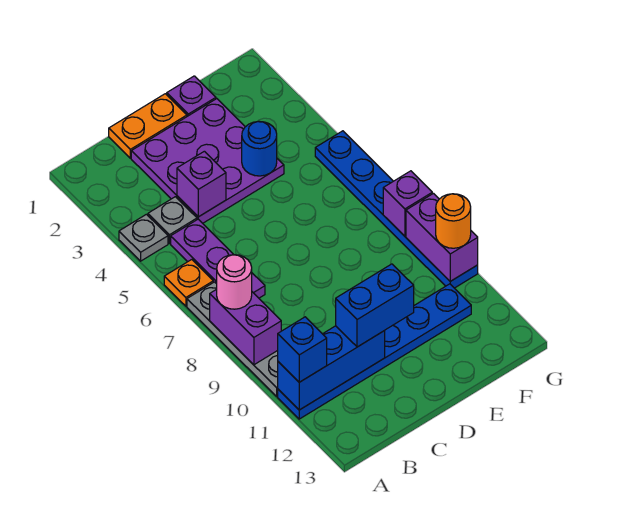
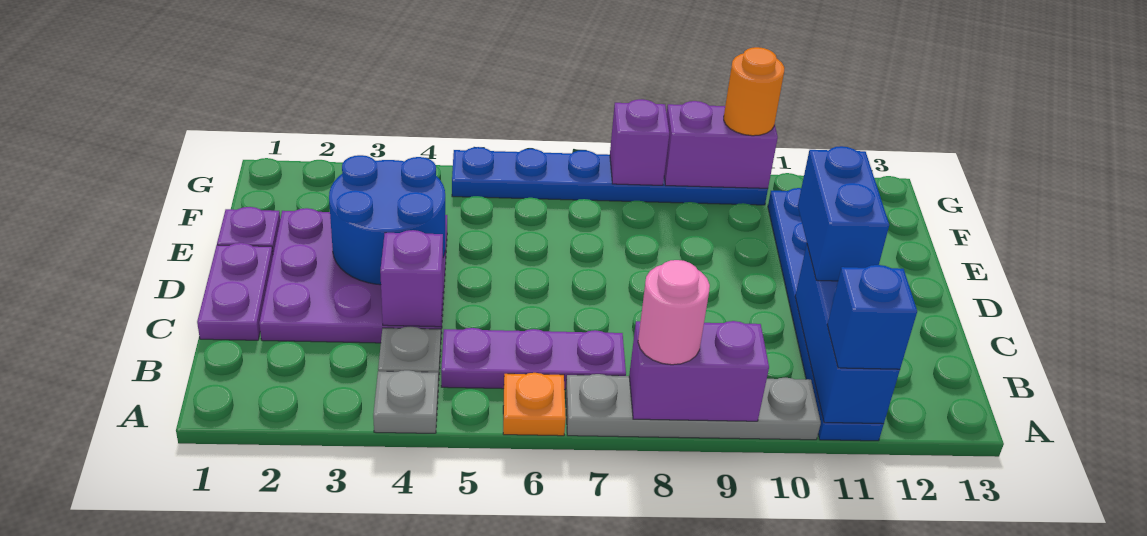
orange plate C1:D1 level 1 -> purple plate C1:D1 level 1
blue round brick E4 level 2 -> blue round brick D3:E4 level 2

